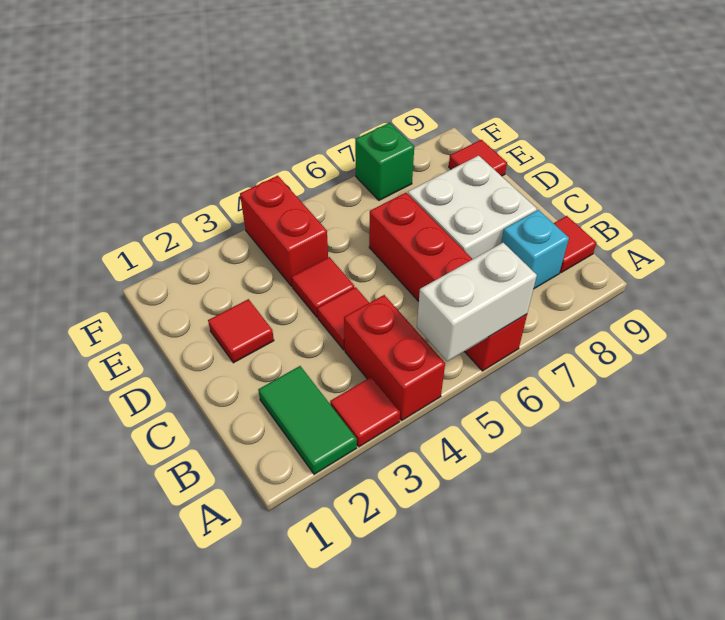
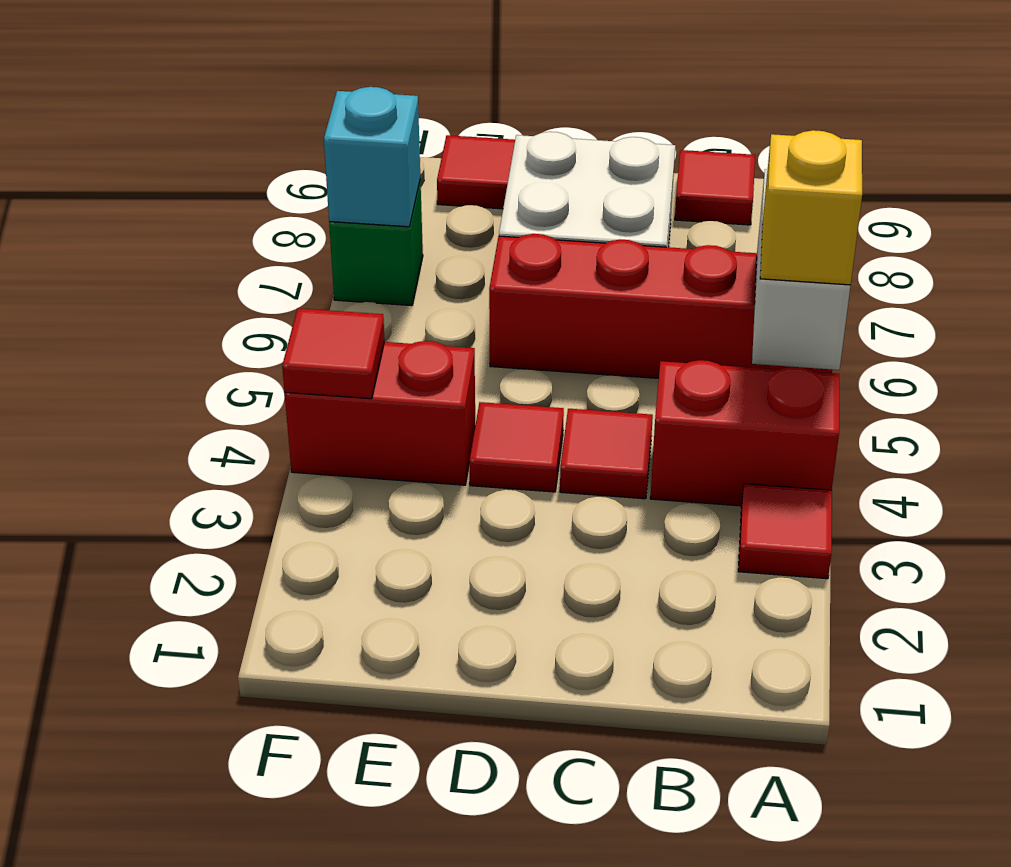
green tile A2:B2 level 1 -> none
none -> yellow brick A5 level 3
cyan brick B8 level 1 -> cyan brick F7 level 2
red tile D2 level 1 -> red tile F4 level 2

